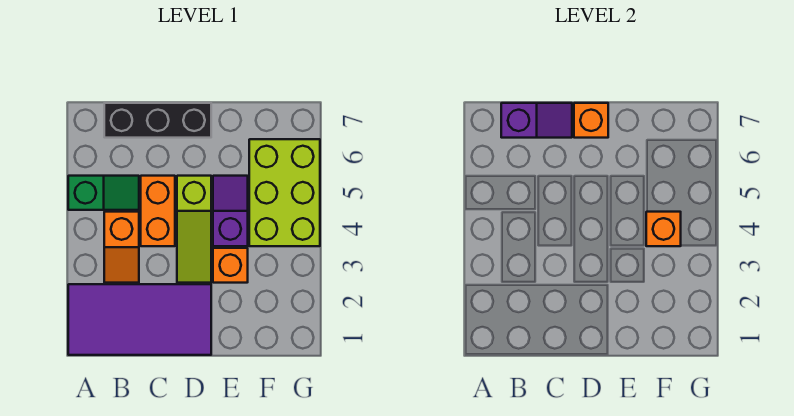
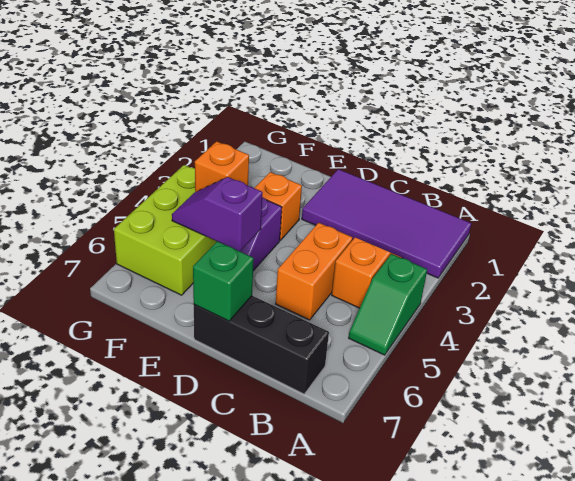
green slope A5:B5 level 1 top A -> green slope A4:A5 level 1 top 4
purple slope B7:C7 level 2 top B -> purple slope E5:F5 level 2 top E
lime slope D3:D5 level 1 top 5 -> none
orange brick D7 level 2 -> green brick D7 level 2

